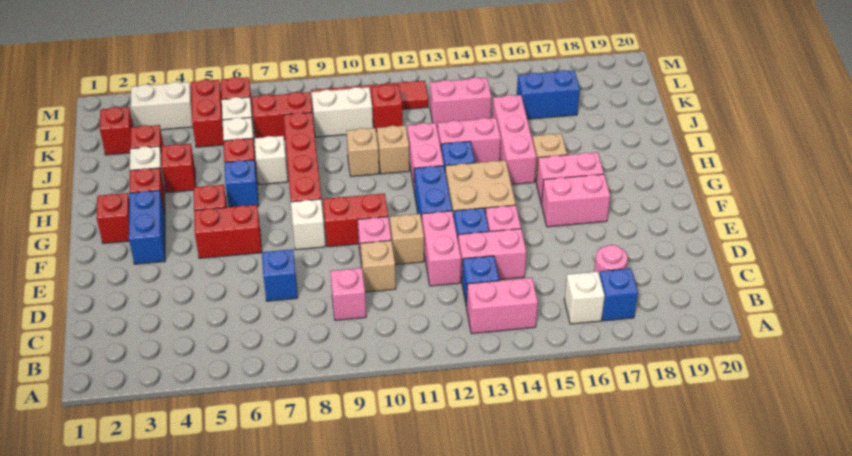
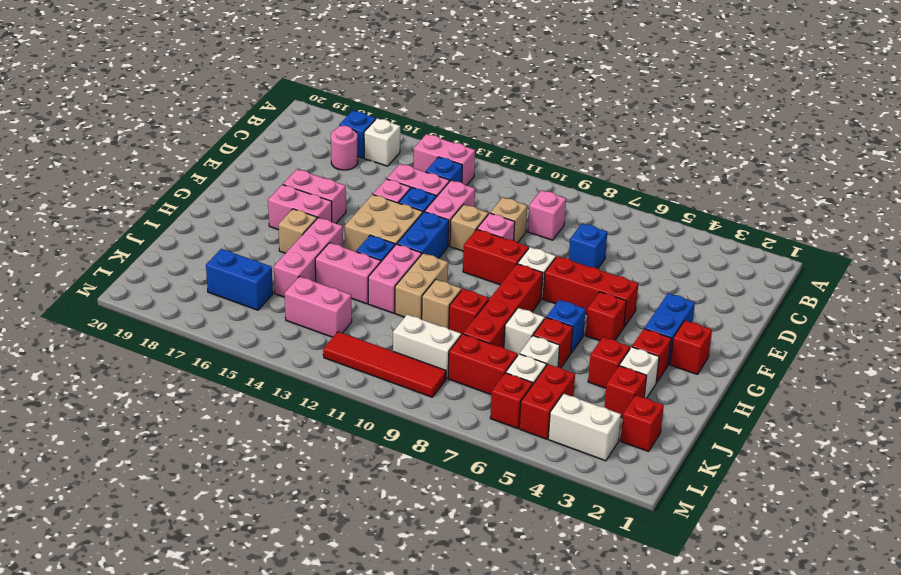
red brick F5:F6 level 1 -> red brick F5:F7 level 1
tan brick I11 level 1 -> tan brick H11:I11 level 1
red brick K11 level 1 -> red brick I9 level 1

